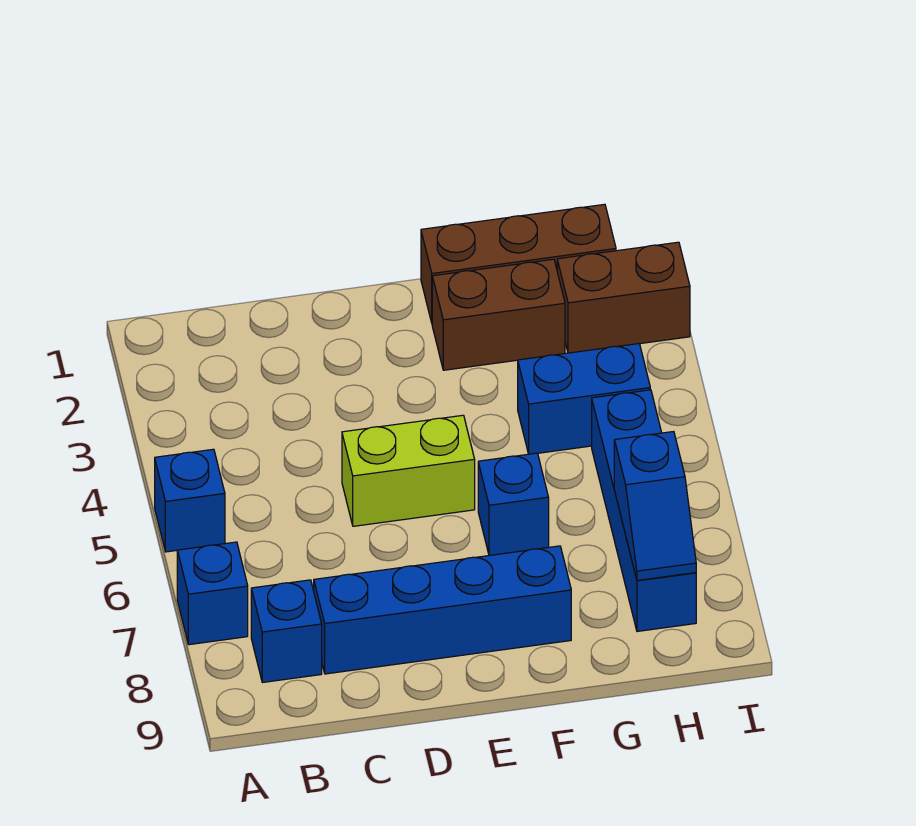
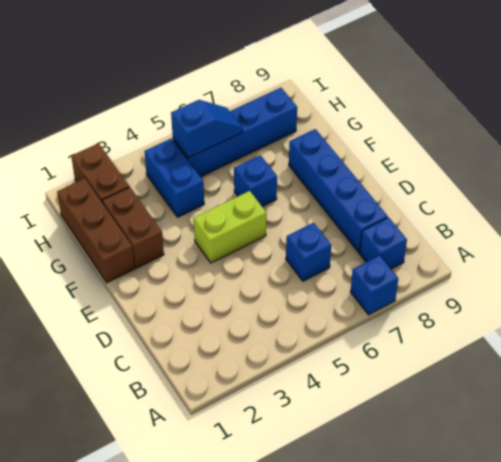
blue brick A5 level 1 -> blue brick C6 level 1
lime brick D5:E5 level 1 -> lime brick E4:E5 level 1
blue slope H7:H8 level 2 top 7 -> blue slope H5:H6 level 2 top 5

